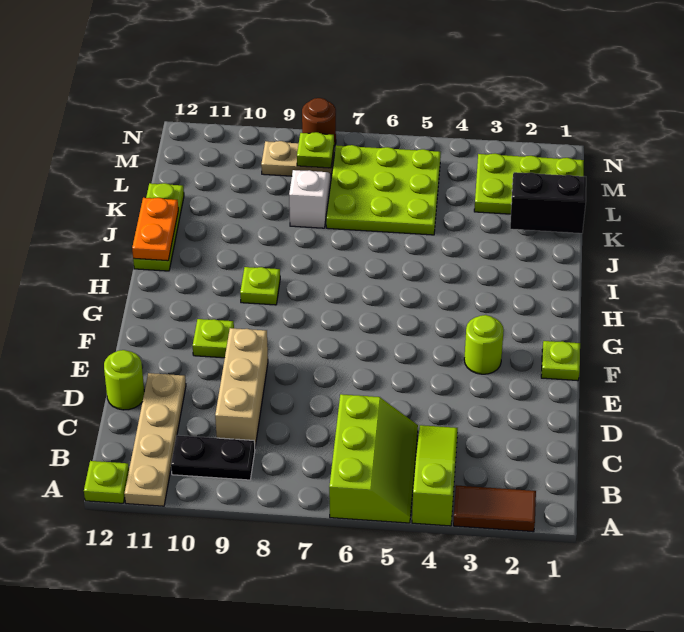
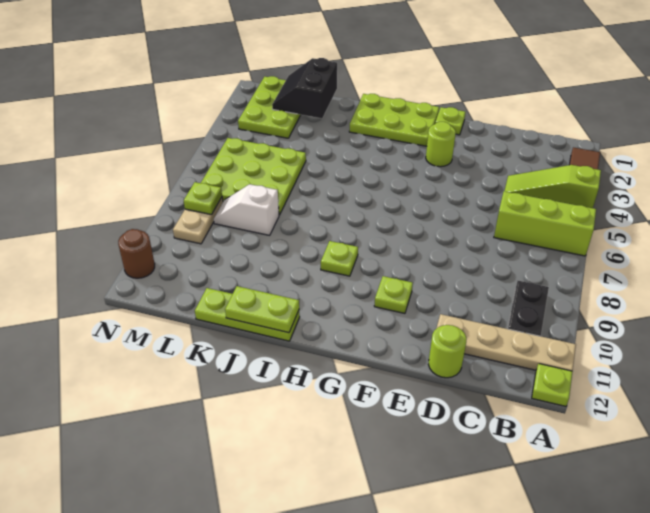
tan brick C9:E9 level 1 -> none
none -> lime plate G1:I2 level 1
orange plate I12:J12 level 2 -> lime plate I12:J12 level 2
brown round brick N8 level 1 -> brown round brick N11 level 1

